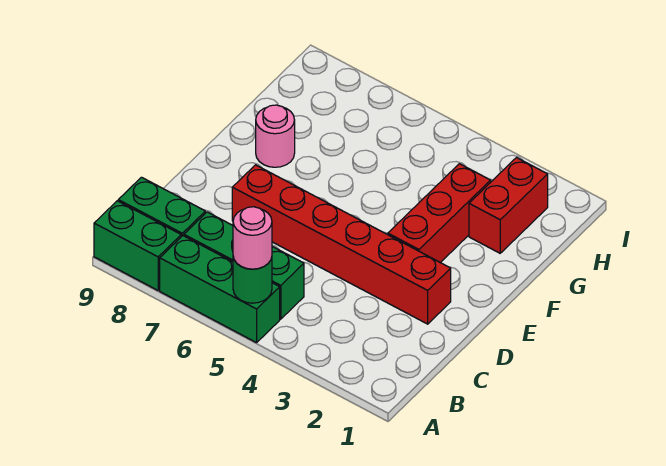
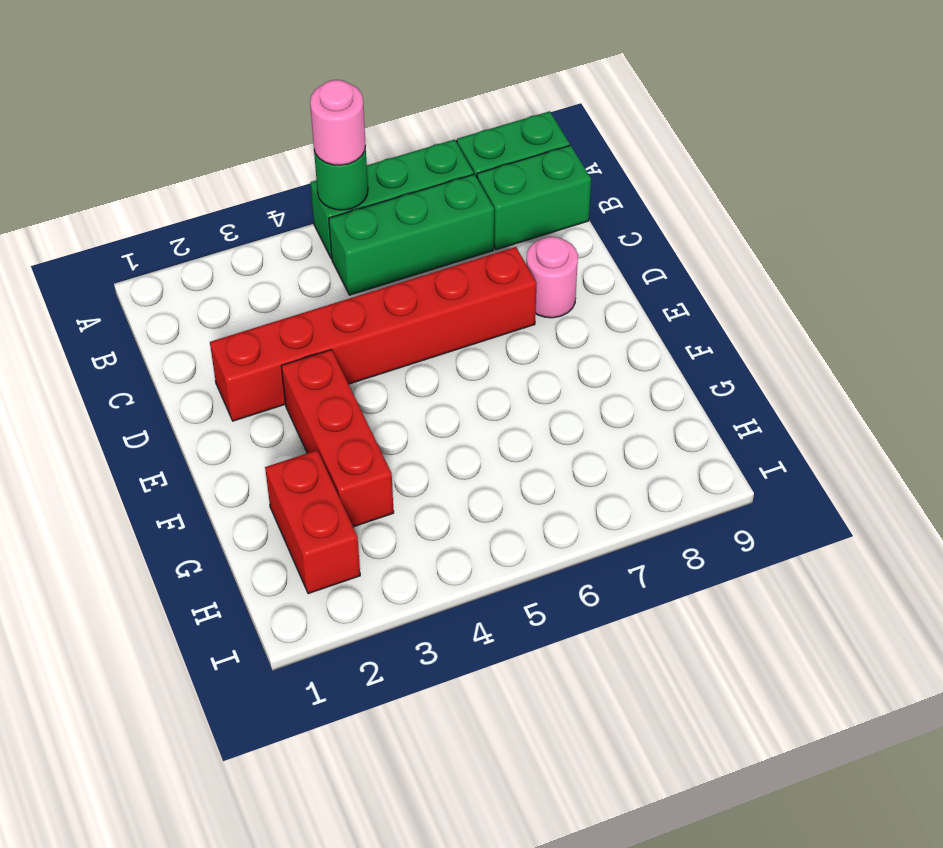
pink round brick F8 level 1 -> pink round brick D8 level 1

